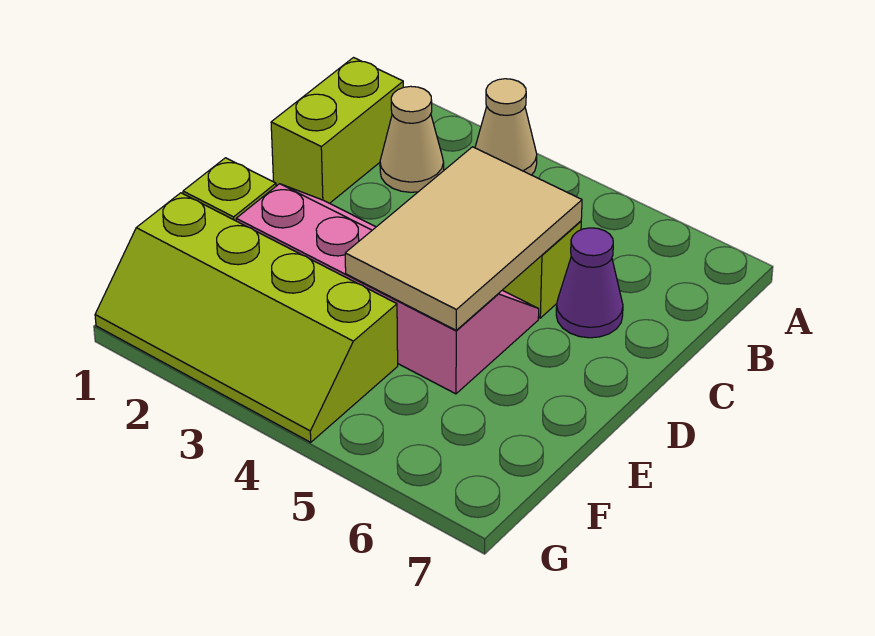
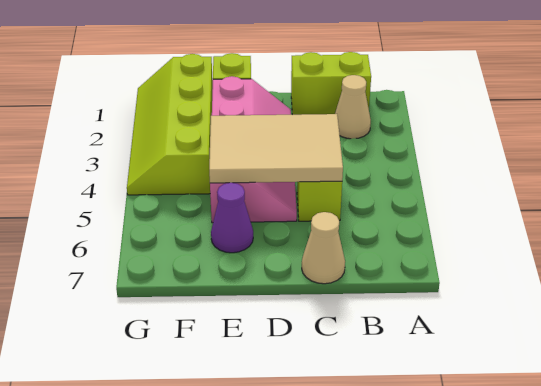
tan cone A3 level 1 -> tan cone C7 level 1
purple cone C6 level 1 -> purple cone E6 level 1

